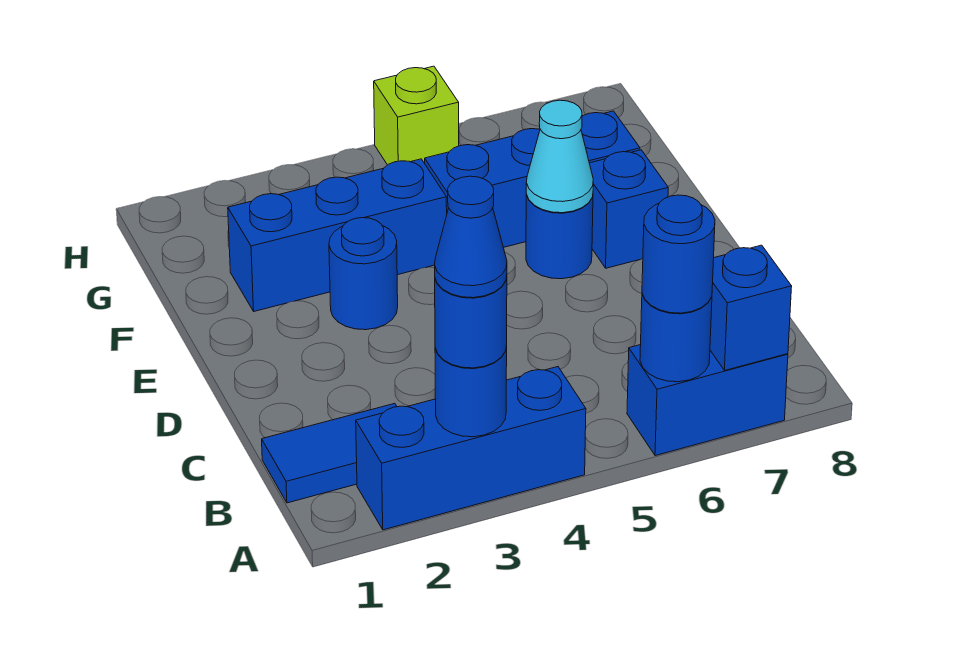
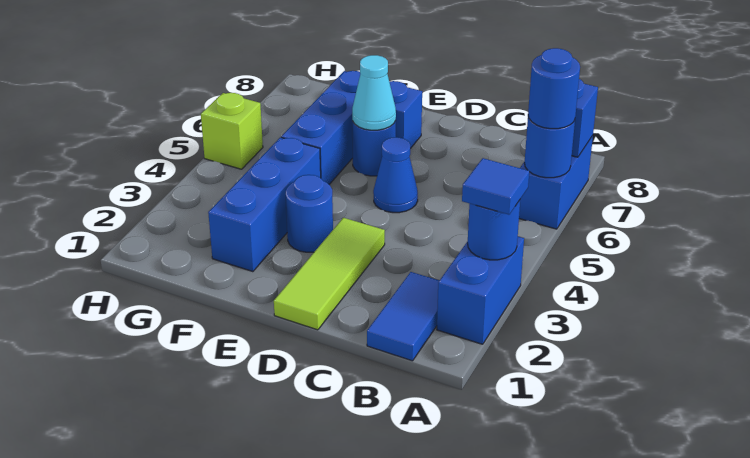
blue brick A2:A4 level 1 -> blue brick A2:A3 level 1
blue round brick A3 level 3 -> blue tile A3 level 3
blue cone A3 level 4 -> blue cone D5 level 1
none -> lime tile D1:D3 level 1

